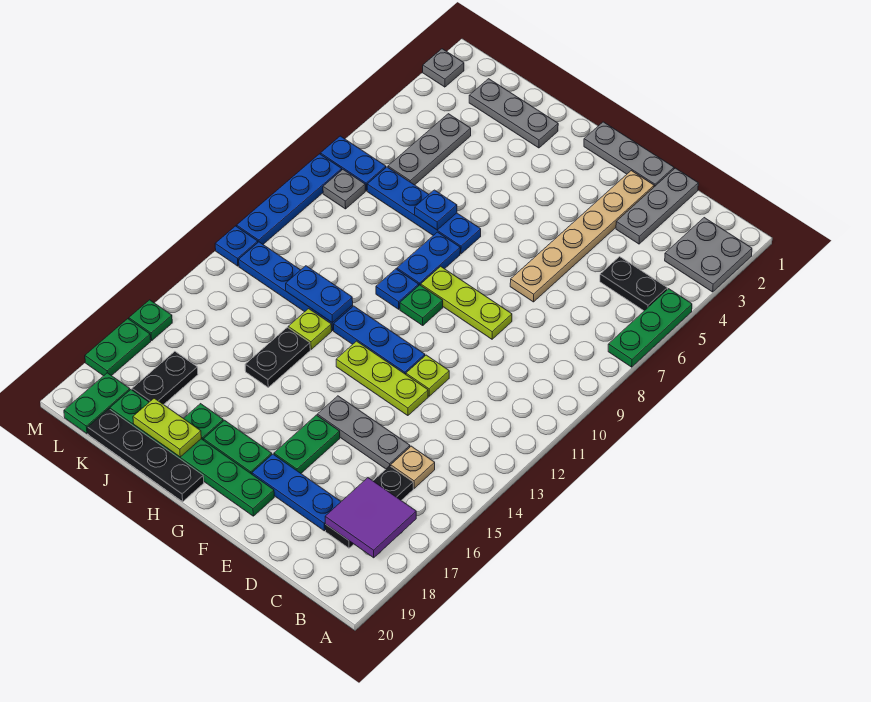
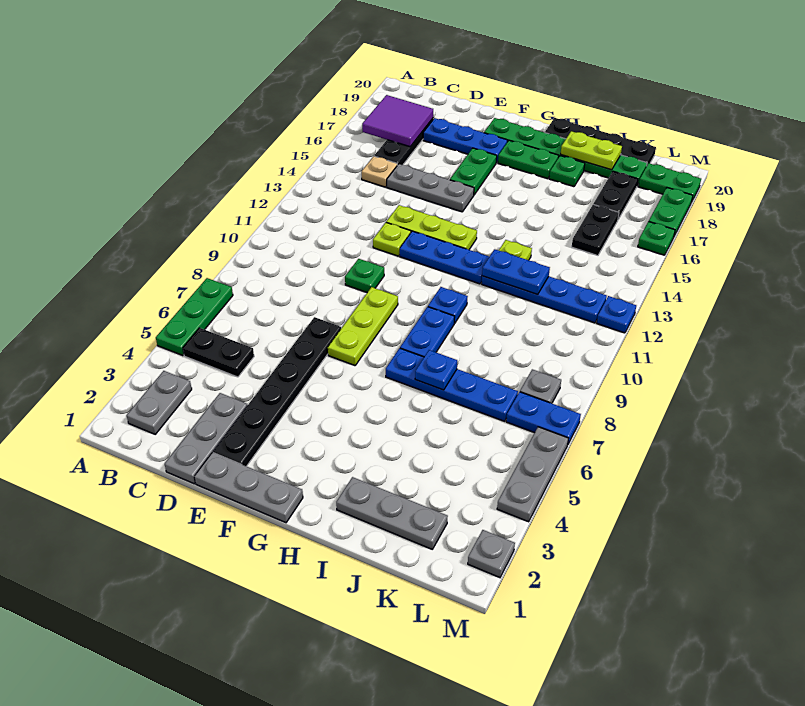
grey plate A2:B3 level 1 -> grey plate B2:B3 level 1
tan plate E2:E7 level 1 -> black plate E2:E7 level 1
lime plate E9:G9 level 1 -> lime plate F7:F9 level 1
green plate G10 level 1 -> green plate E10 level 1
black plate I14:I15 level 1 -> black plate K15:K16 level 1
grey plate K4:K6 level 1 -> grey plate M4:M6 level 1
green plate L19:L20 level 1 -> green plate L19:M19 level 1
blue plate M8:M11 level 1 -> none

